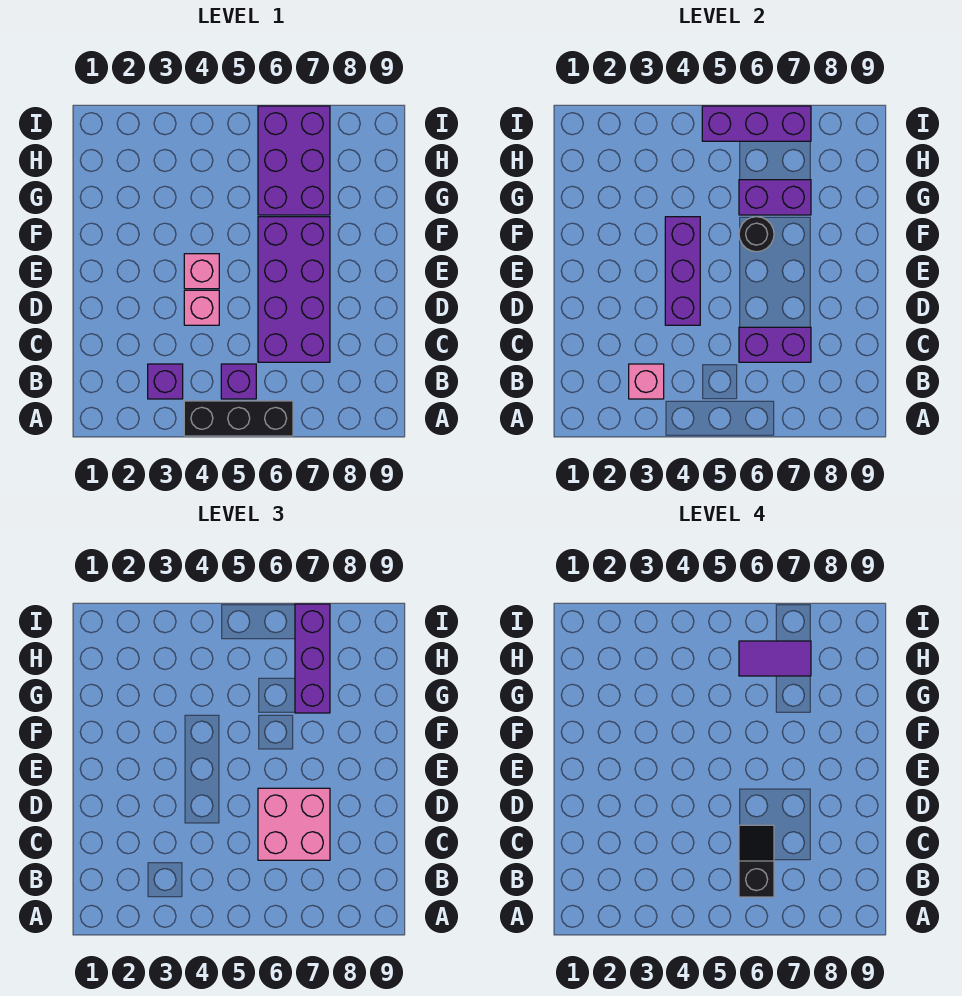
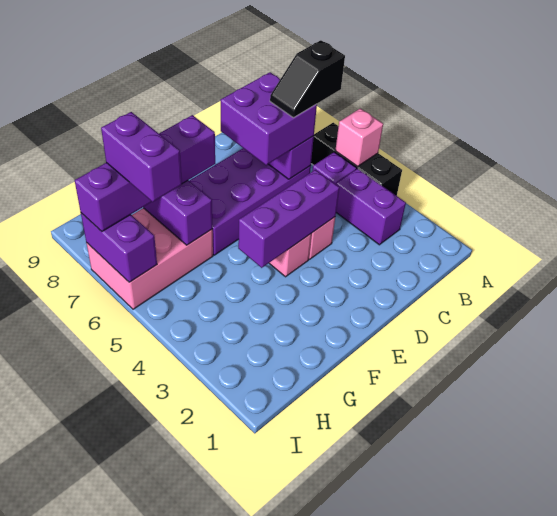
purple brick B3 level 1 -> purple brick B3:B4 level 1
pink brick B3 level 2 -> pink brick A5 level 2
pink brick C6:D7 level 3 -> purple brick C6:D7 level 3
black round brick F6 level 2 -> none
purple brick G6:I7 level 1 -> pink brick G6:I7 level 1
purple brick G7:I7 level 3 -> purple brick F7:I7 level 3
purple tile H6:H7 level 4 -> purple brick H6:H7 level 4
purple brick I5:I7 level 2 -> purple brick I6:I7 level 2

